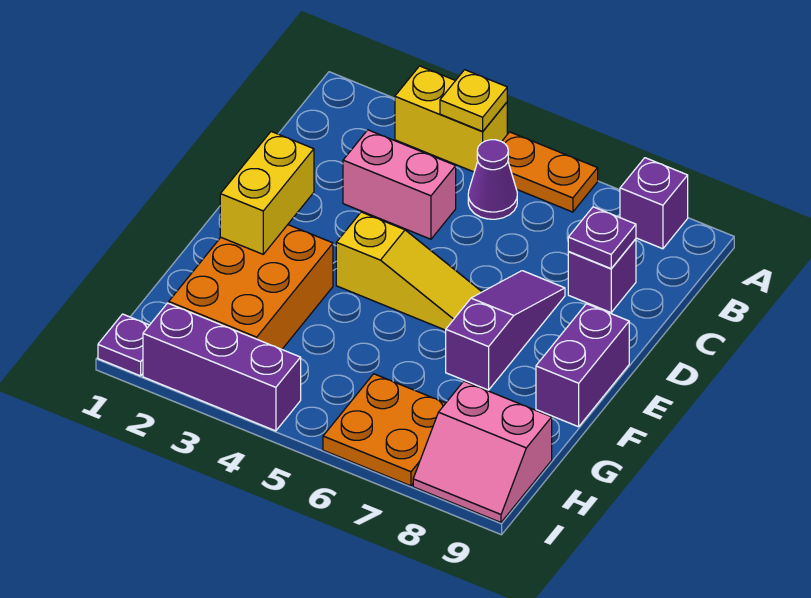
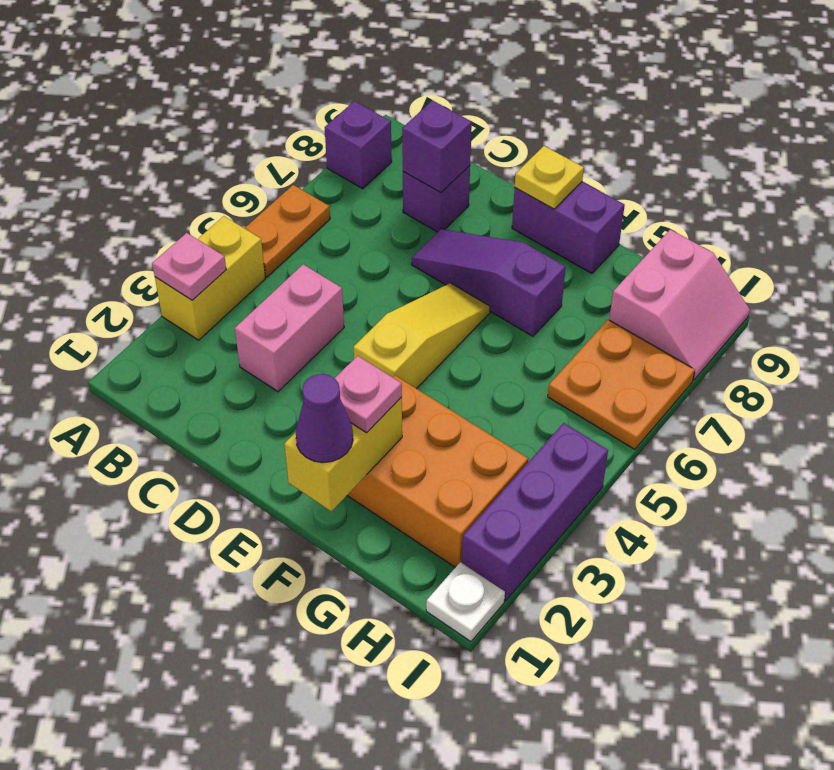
none -> pink plate A3 level 2
yellow plate A4 level 2 -> yellow plate E9 level 2
purple cone B5 level 1 -> purple cone F1 level 3
purple plate C8 level 2 -> purple brick C8 level 2
yellow brick E2:F2 level 2 -> yellow brick F1:F2 level 2
none -> pink plate F2 level 3
purple plate I1 level 1 -> white plate I1 level 1

